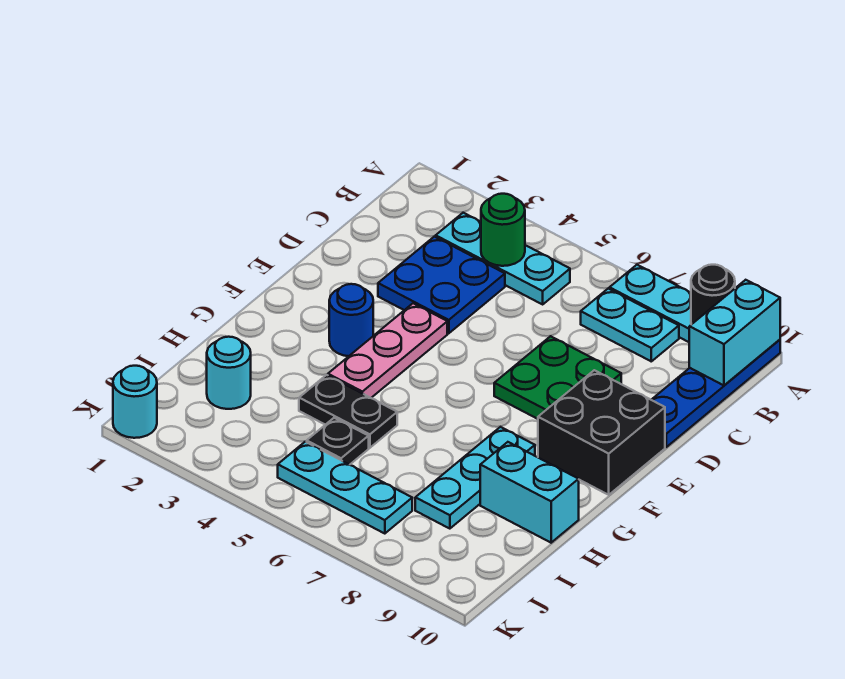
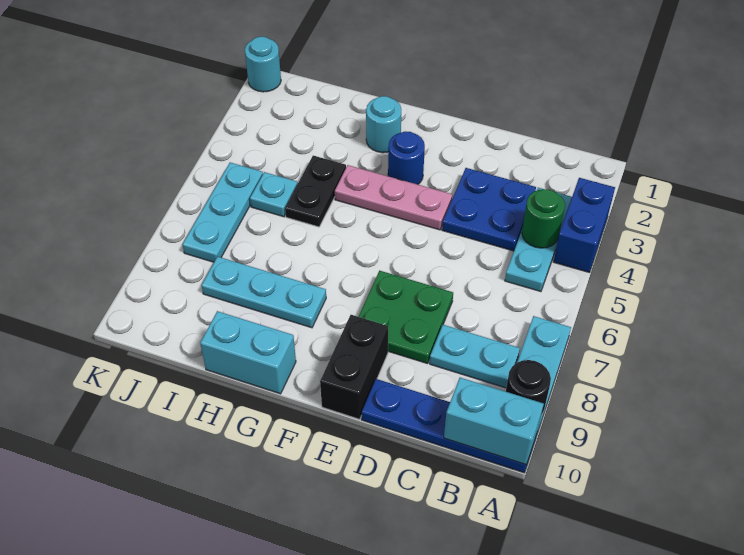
none -> blue brick A3:A4 level 1
cyan plate B7:B8 level 1 -> cyan plate B8:C8 level 1
black brick E9:F10 level 1 -> black brick E9:E10 level 1
cyan brick H9:H10 level 1 -> cyan brick G10:H10 level 1
cyan round brick I2 level 1 -> cyan round brick G2 level 1
black plate I5 level 1 -> cyan plate I5 level 1

